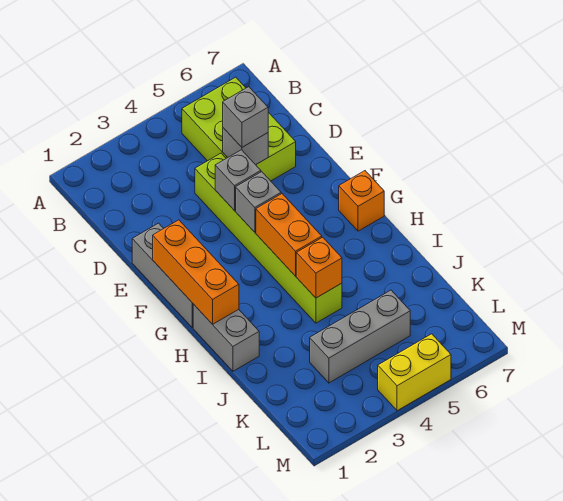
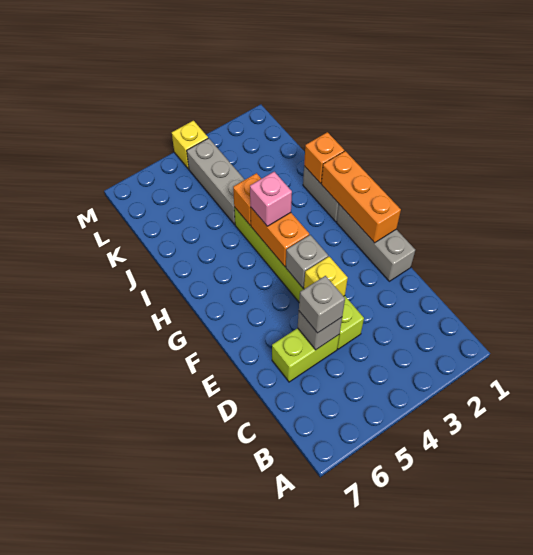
lime brick B5:D6 level 1 -> lime brick D5:D6 level 1
grey brick E4 level 2 -> yellow brick E4 level 2
orange brick G7 level 1 -> orange brick I1 level 2
none -> pink brick H4 level 3
grey brick K3:K5 level 1 -> grey brick J4:L4 level 1
yellow brick M4:M5 level 1 -> yellow brick M4 level 1

